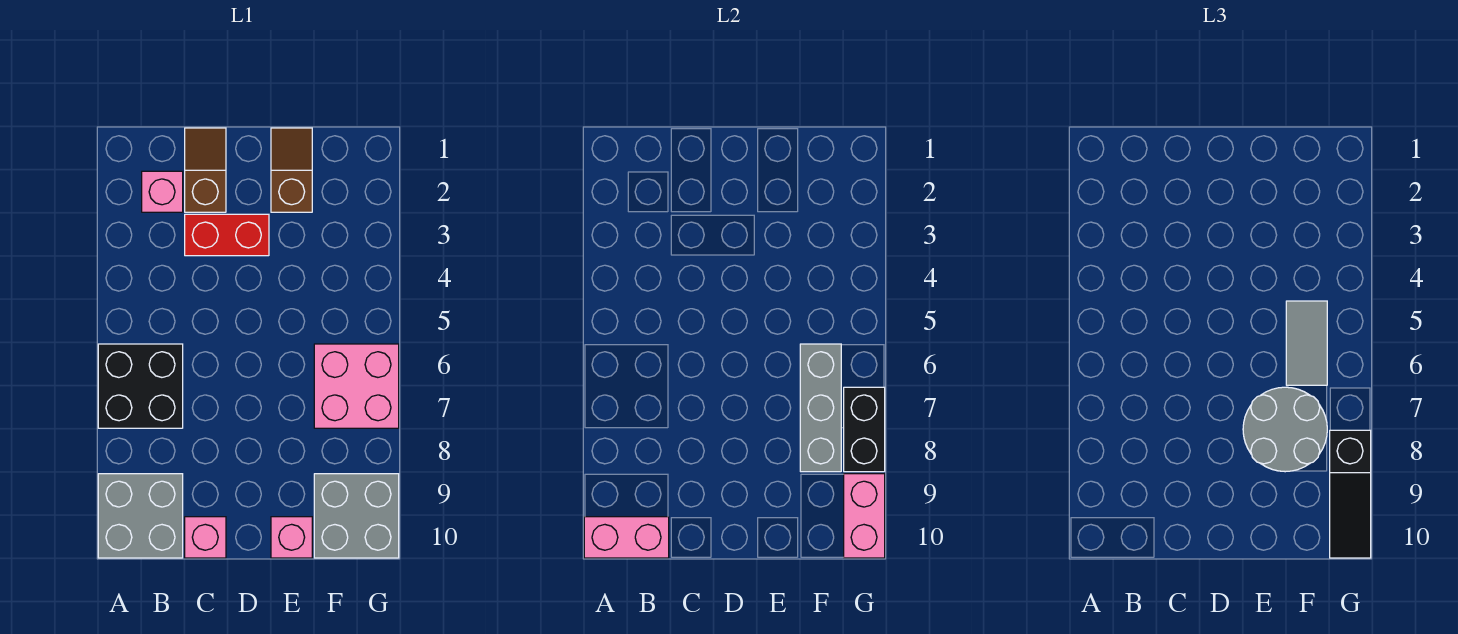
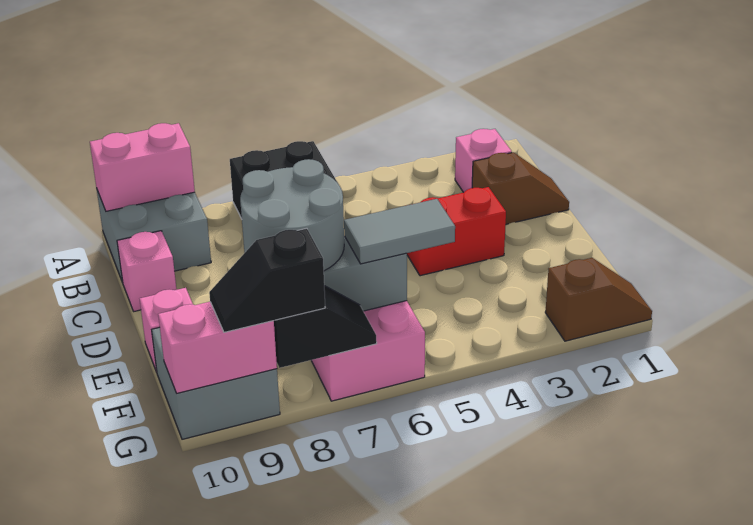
pink brick A10:B10 level 2 -> pink brick A9:A10 level 2
red brick C3:D3 level 1 -> red brick D3:D4 level 1
brown slope E1:E2 level 1 top 2 -> brown slope G1:G2 level 1 top 2
black brick G7:G8 level 2 -> black slope G7:G8 level 2 top 8
black slope G8:G10 level 3 top 8 -> black slope G8:G9 level 3 top 8

